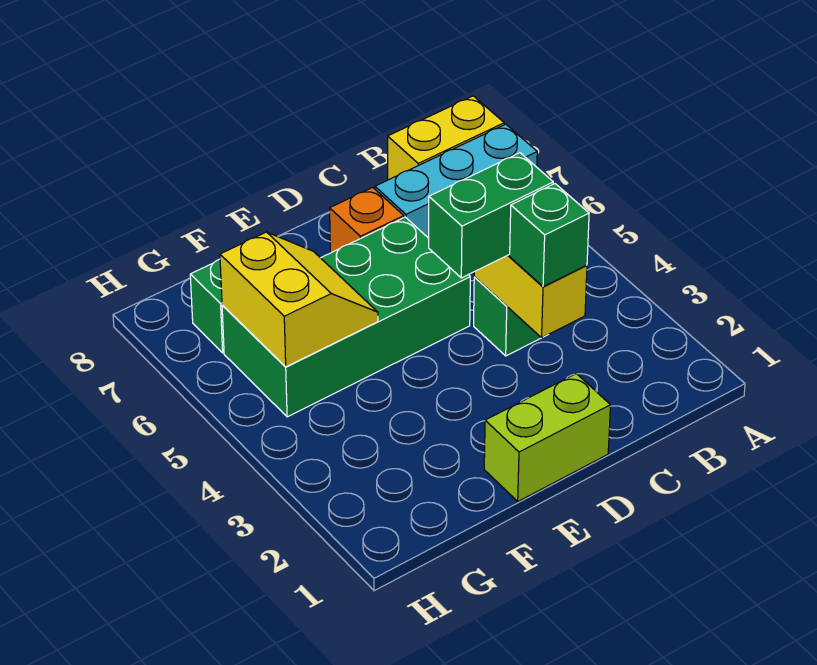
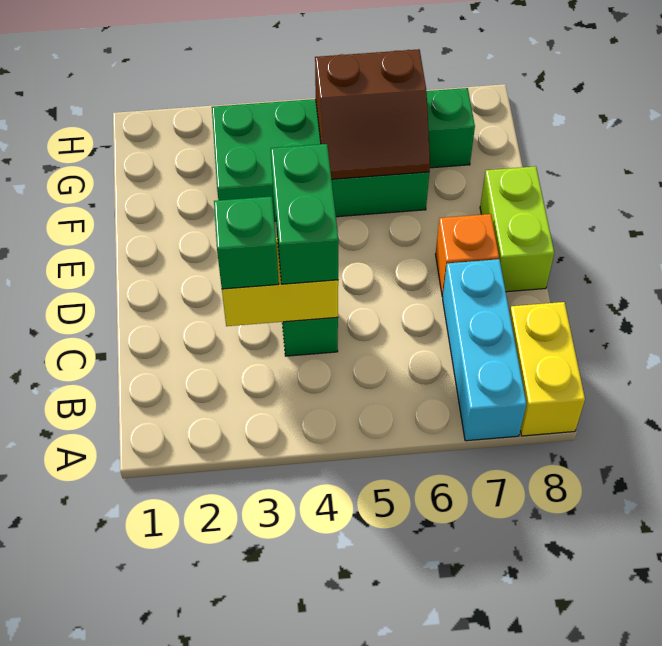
lime brick D1:E1 level 1 -> lime brick D8:E8 level 1
green brick D5:G6 level 1 -> green brick F3:G6 level 1
yellow slope F5:G6 level 2 top G -> brown slope F5:G6 level 2 top G

